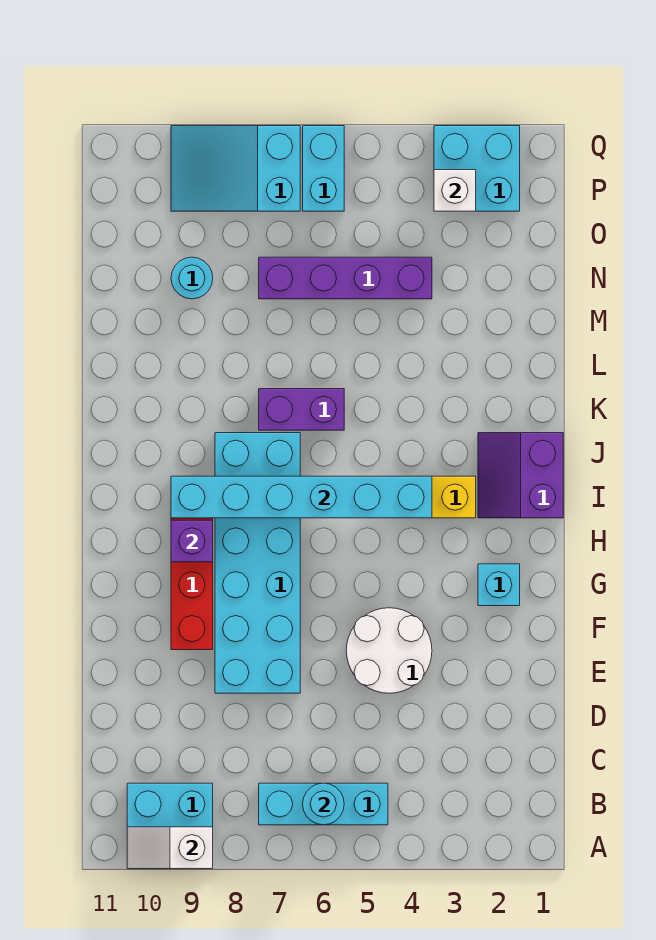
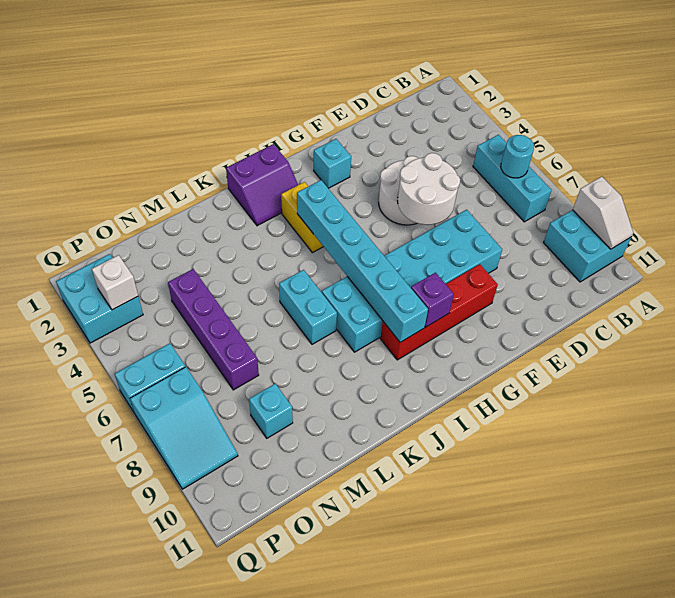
none -> white round brick E5:F6 level 2
purple brick K6:K7 level 1 -> cyan brick K6:K7 level 1
cyan round brick N9 level 1 -> cyan brick N9 level 1

